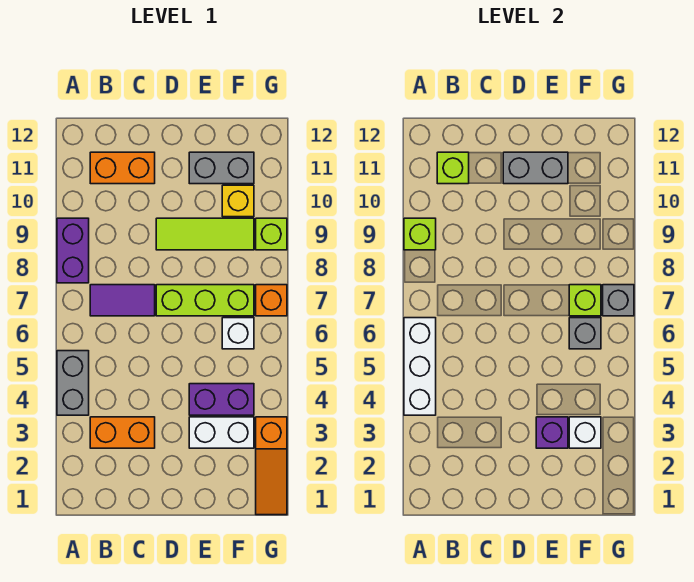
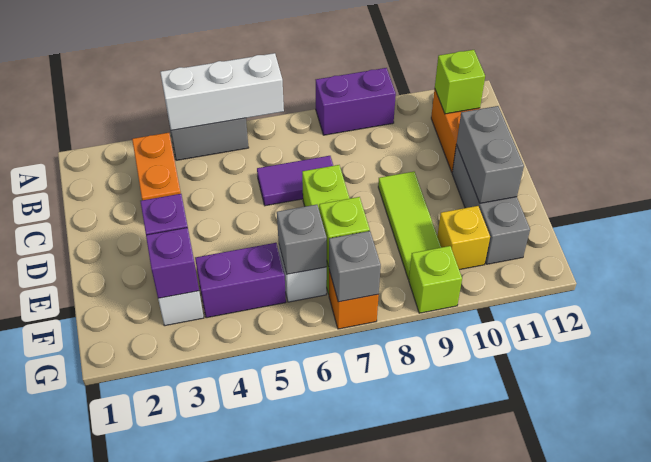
lime brick A9 level 2 -> none
purple tile B7:C7 level 1 -> purple tile C6:C7 level 1
purple brick E4:F4 level 1 -> purple brick F4:F5 level 1
grey brick E11:F11 level 1 -> grey brick D11:F11 level 1
white brick F3 level 2 -> purple brick F3 level 2
orange slope G1:G3 level 1 top 3 -> none

